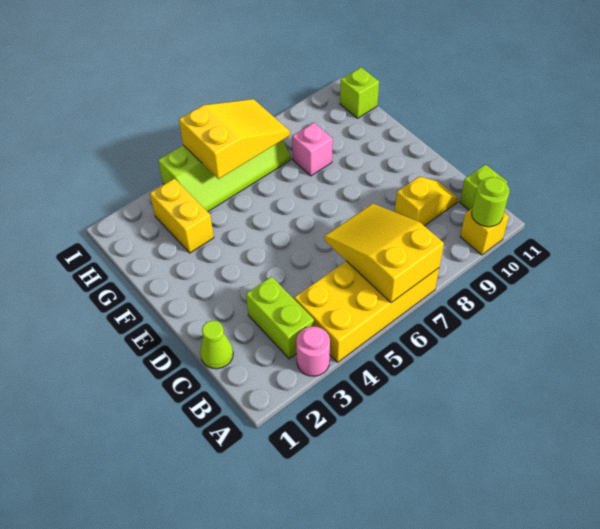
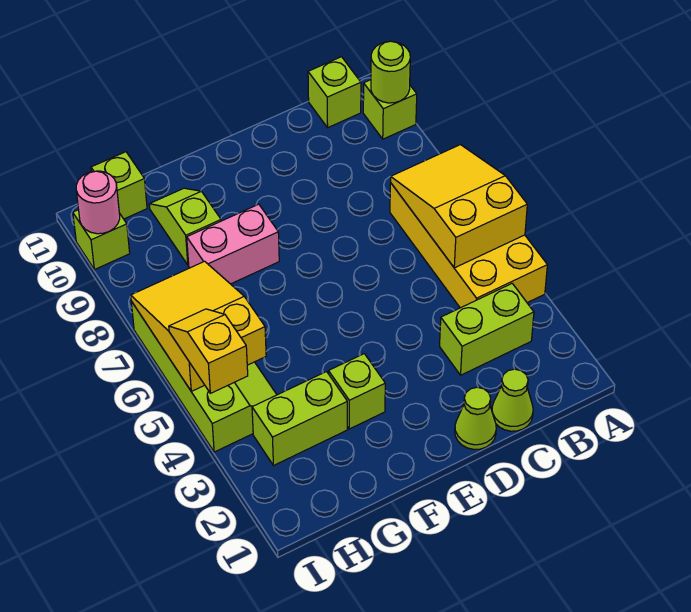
pink round brick A3 level 1 -> pink round brick I10 level 2
yellow slope A6:C7 level 2 top A -> yellow slope A5:B7 level 2 top 5
yellow brick A10 level 1 -> lime brick A10 level 1
yellow slope C9:C10 level 1 top 9 -> yellow slope I4:I5 level 3 top 4
none -> lime cone D1 level 1
none -> lime brick F3 level 1
yellow brick G3:H3 level 1 -> lime brick G3:H3 level 1
pink brick G8 level 1 -> pink brick F8:G8 level 1
none -> lime slope G9:G10 level 1 top 9
none -> lime brick I10 level 1

